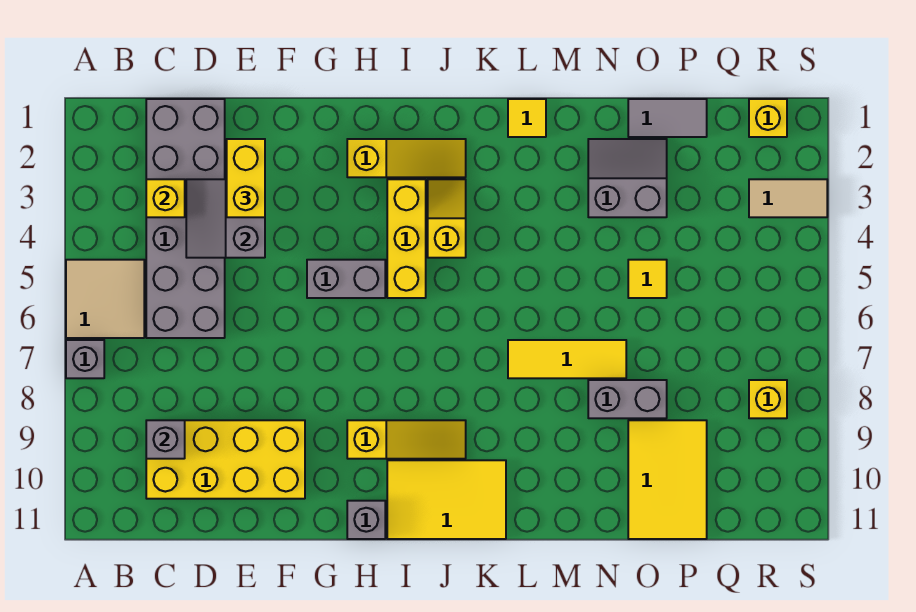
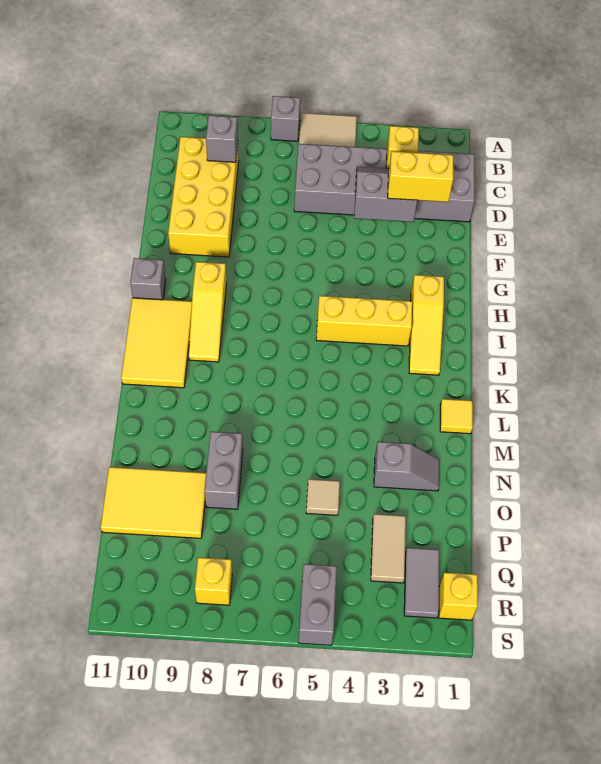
grey brick G5:H5 level 1 -> grey brick R5:S5 level 1
yellow slope J3:J4 level 1 top 4 -> none
yellow tile L7:N7 level 1 -> none
grey slope N2:O3 level 1 top 3 -> grey slope N2:N3 level 1 top 3
grey tile O1:P1 level 1 -> grey tile Q2:R2 level 1
yellow tile O5 level 1 -> tan tile O5 level 1
tan tile R3:S3 level 1 -> tan tile P3:Q3 level 1

